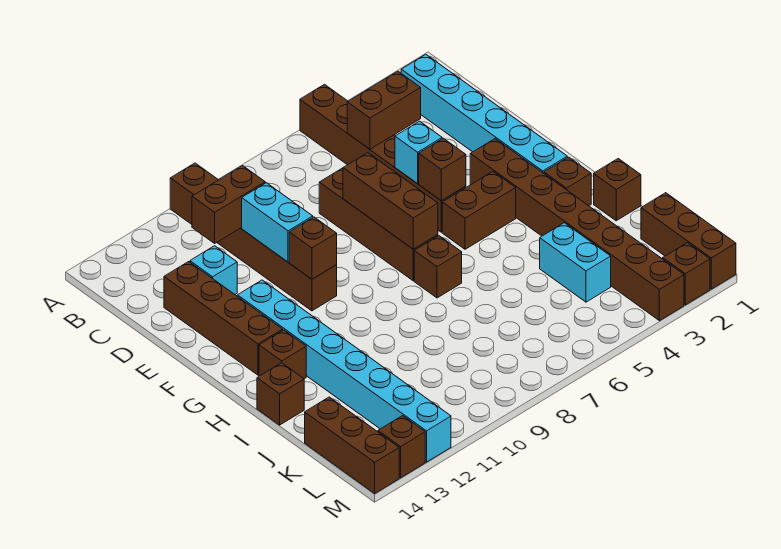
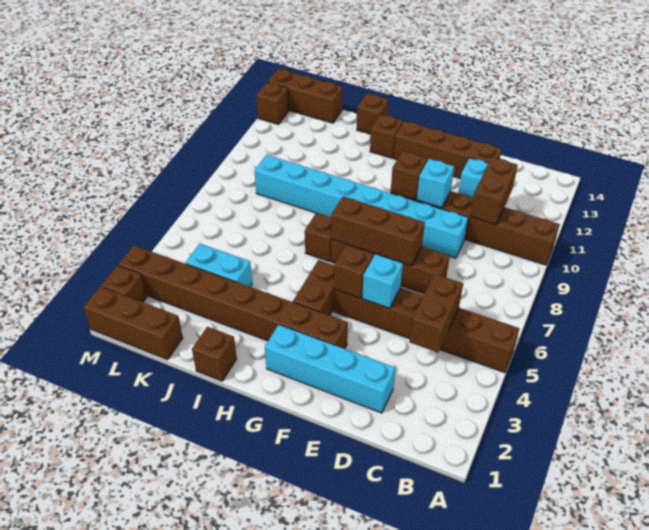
cyan brick B2:G2 level 1 -> cyan brick D2:G2 level 1
cyan brick D10:E10 level 2 -> cyan brick E10 level 2
cyan brick F12:M12 level 1 -> cyan brick D9:K9 level 1
brown brick H2 level 1 -> none

